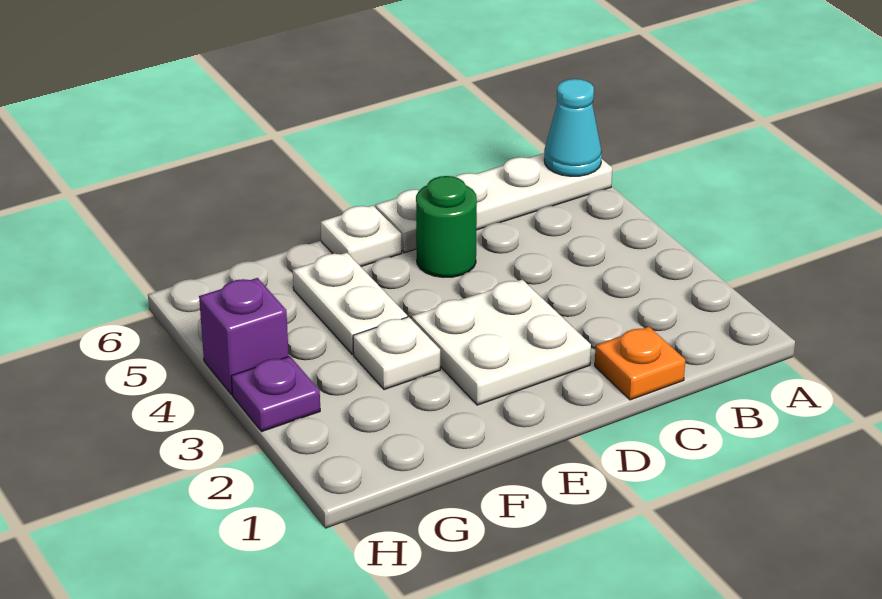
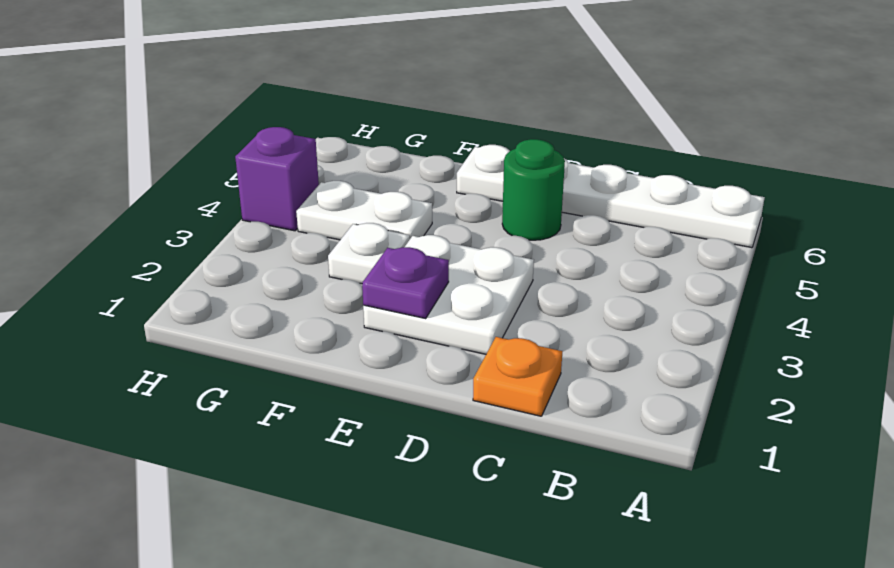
cyan cone A6 level 2 -> none
white plate F4:F5 level 1 -> white plate F4:G4 level 1
purple plate H3 level 1 -> purple plate E2 level 2

